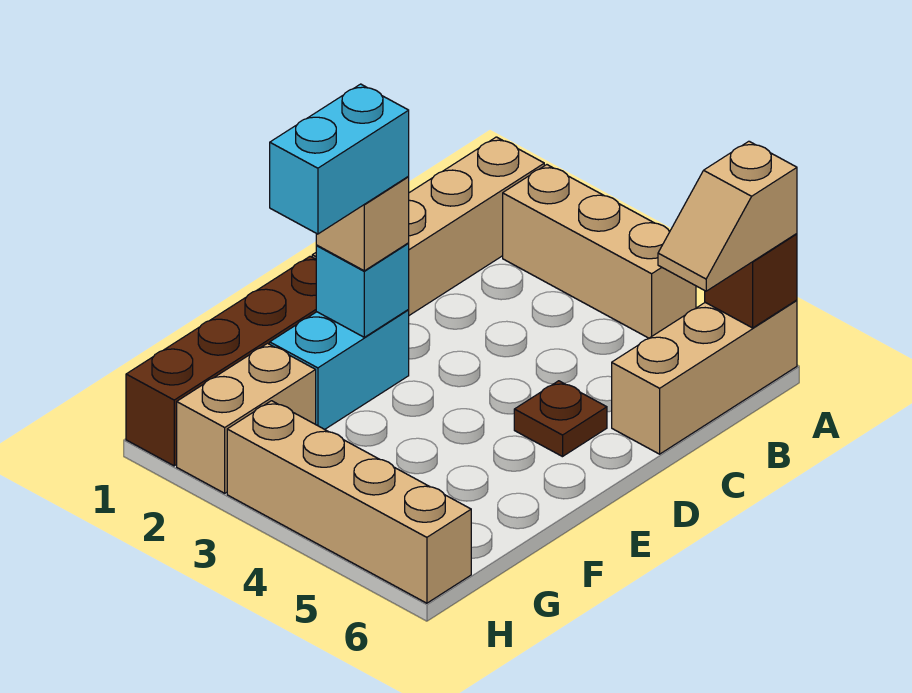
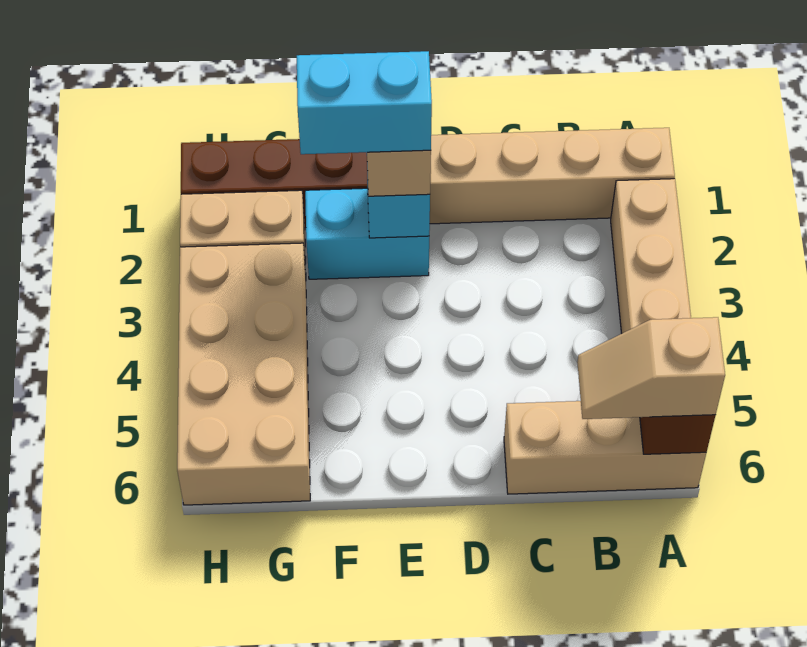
brown plate D5 level 1 -> none
tan brick H3:H6 level 1 -> tan brick G3:H6 level 1

